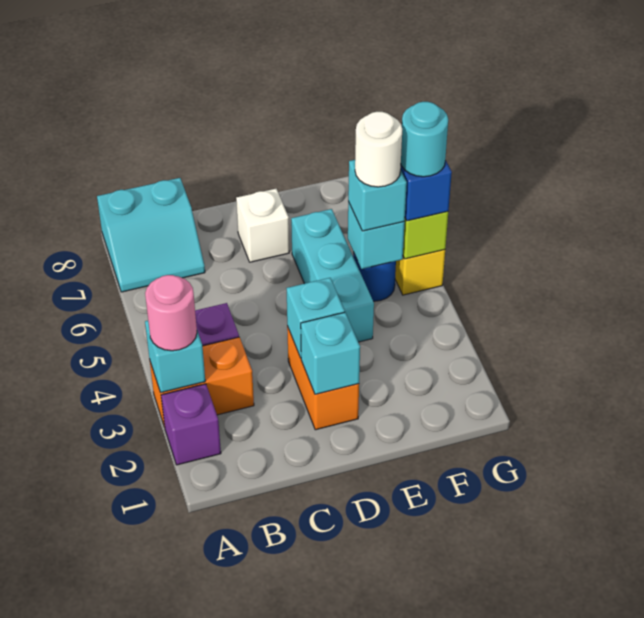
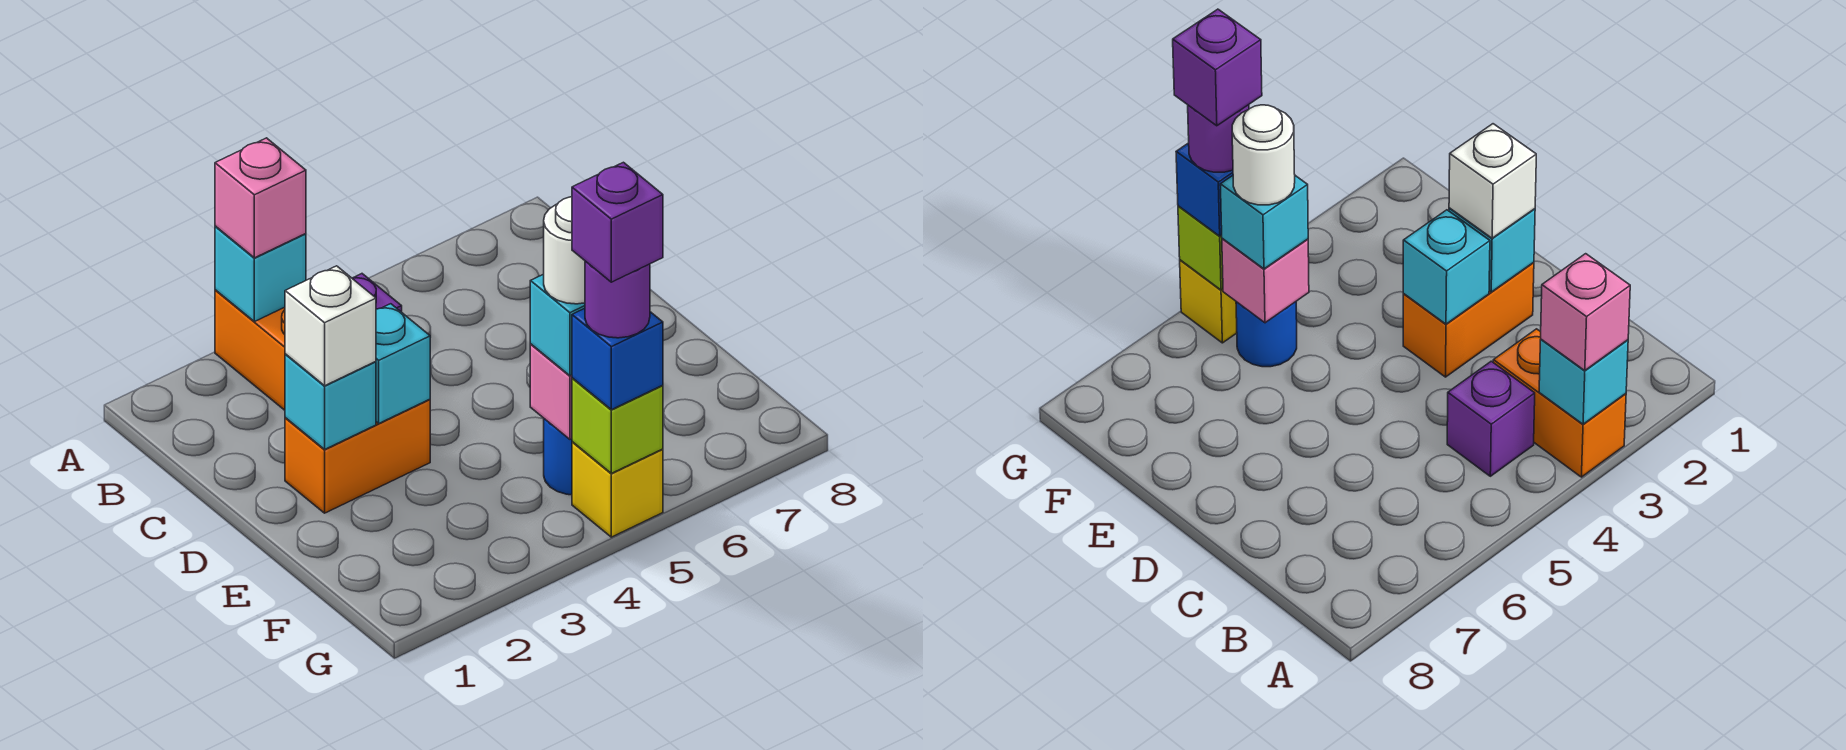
purple brick A2 level 1 -> purple brick G5 level 5
pink round brick A3 level 3 -> pink brick A3 level 3
cyan slope A7:B8 level 1 top 8 -> none
white brick D7 level 1 -> white brick D2 level 3
cyan brick E4:E6 level 1 -> none
cyan brick F5 level 2 -> pink brick F5 level 2
cyan round brick G5 level 4 -> purple round brick G5 level 4

